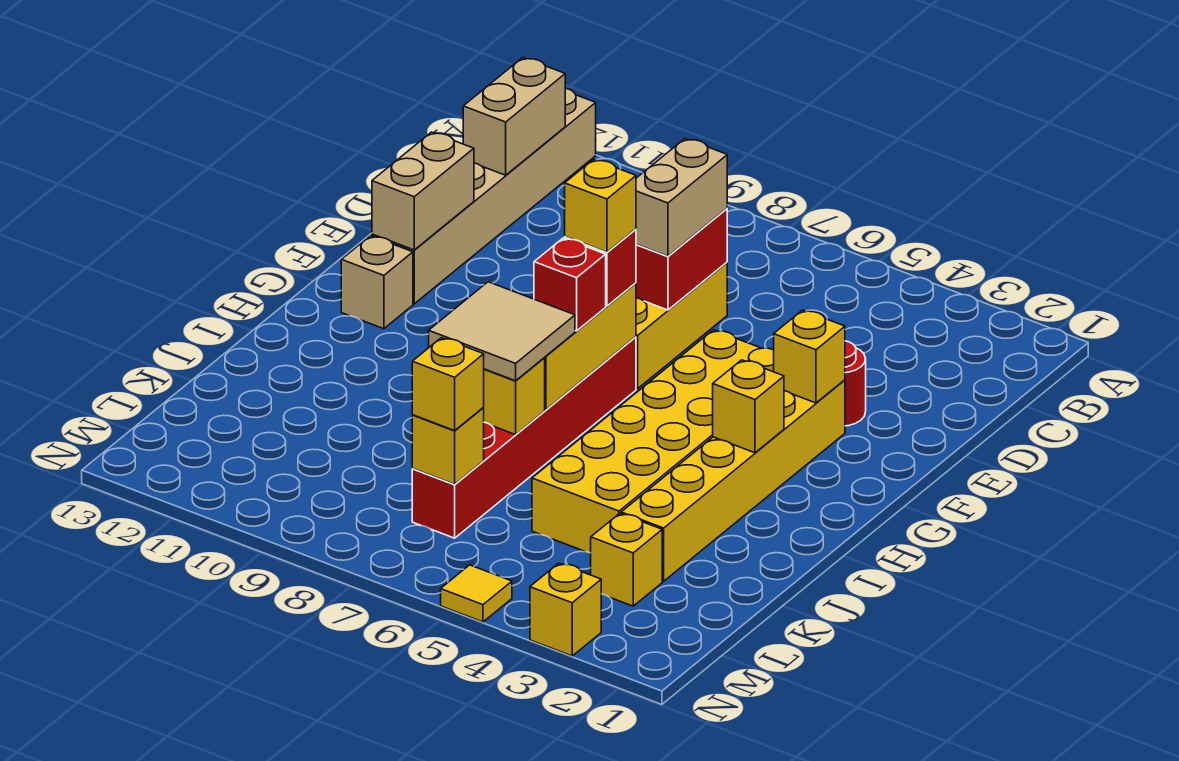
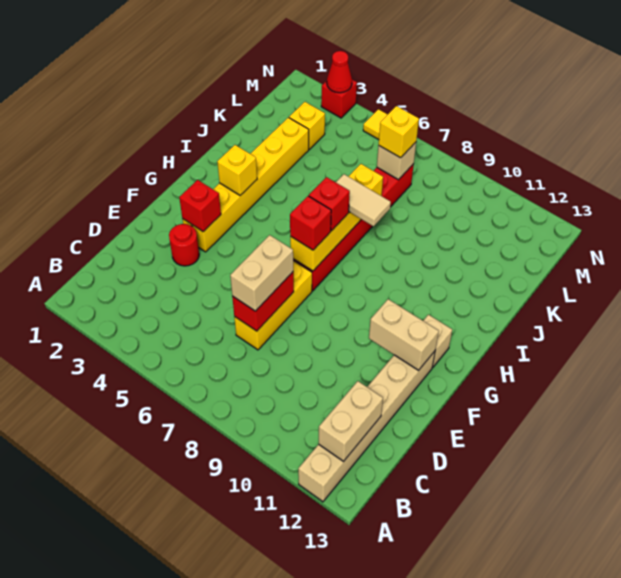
tan brick E12:F12 level 2 -> tan brick F11:F12 level 2
yellow brick F3 level 2 -> red brick F3 level 2
yellow brick F4:K5 level 1 -> none
yellow brick G7 level 4 -> none
tan tile I7:J8 level 3 -> tan tile I7:I8 level 3
yellow brick L7 level 2 -> tan brick L7 level 2
yellow brick N3 level 1 -> red brick N3 level 1
none -> red cone N3 level 2

